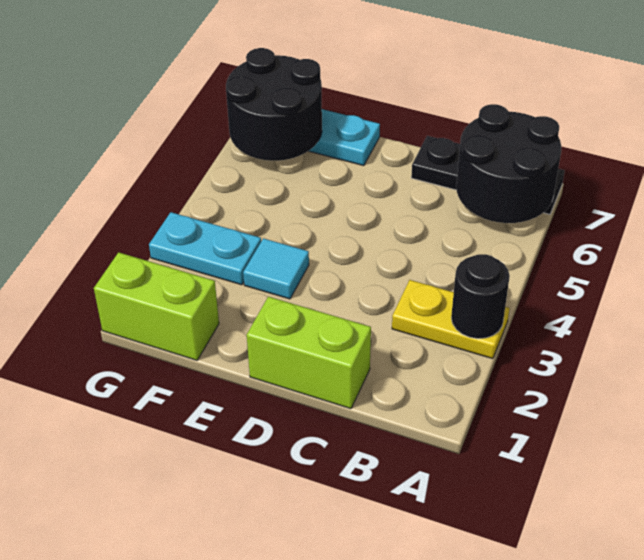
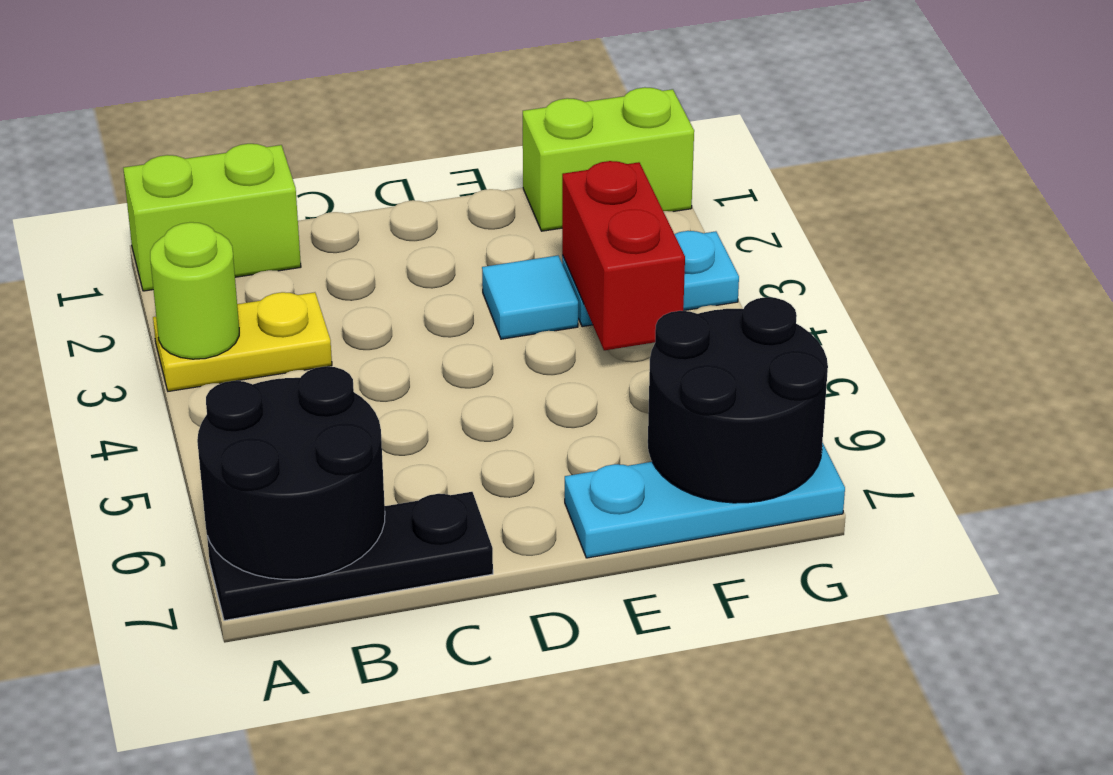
black round brick A3 level 2 -> lime round brick A3 level 2
lime brick C1:D1 level 1 -> lime brick A1:B1 level 1
none -> red brick F3:F4 level 2

